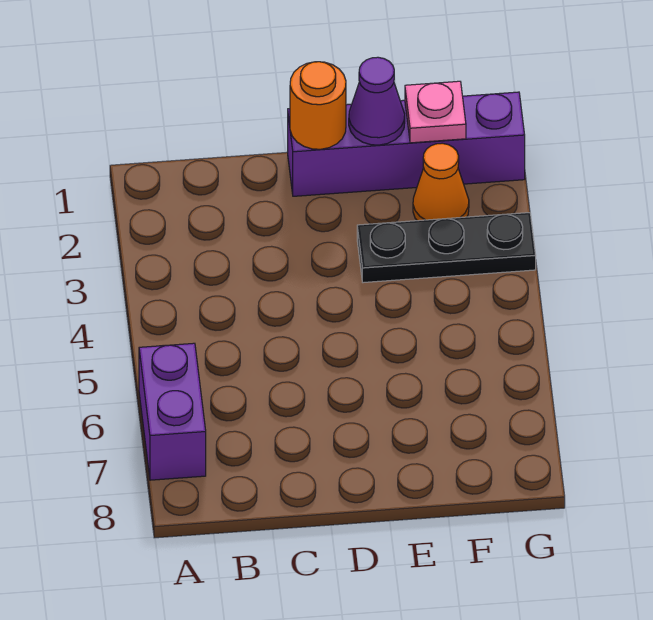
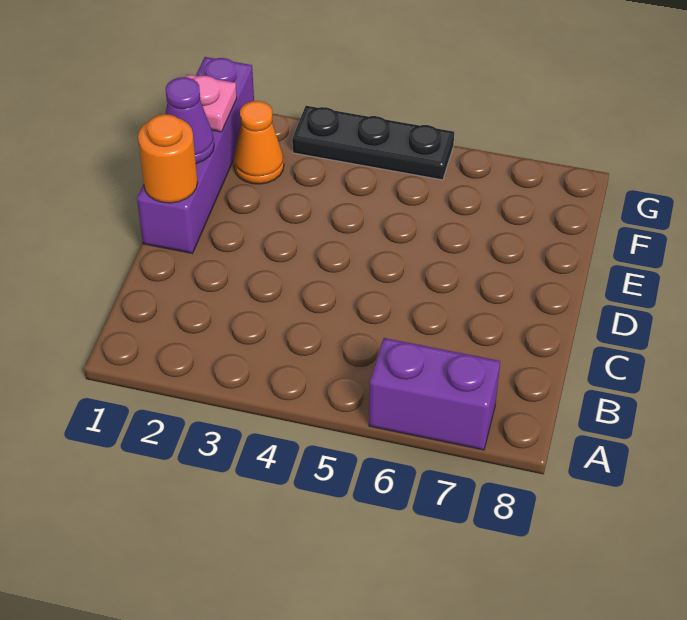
black plate E3:G3 level 1 -> black plate G3:G5 level 1

